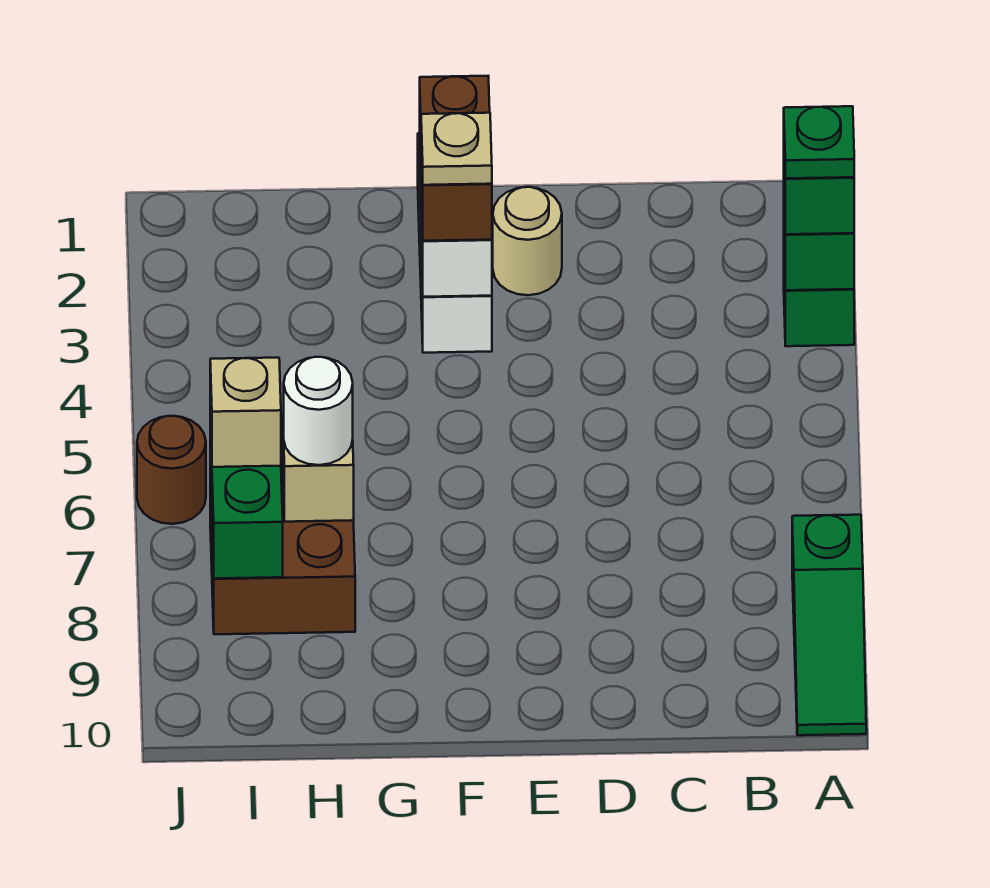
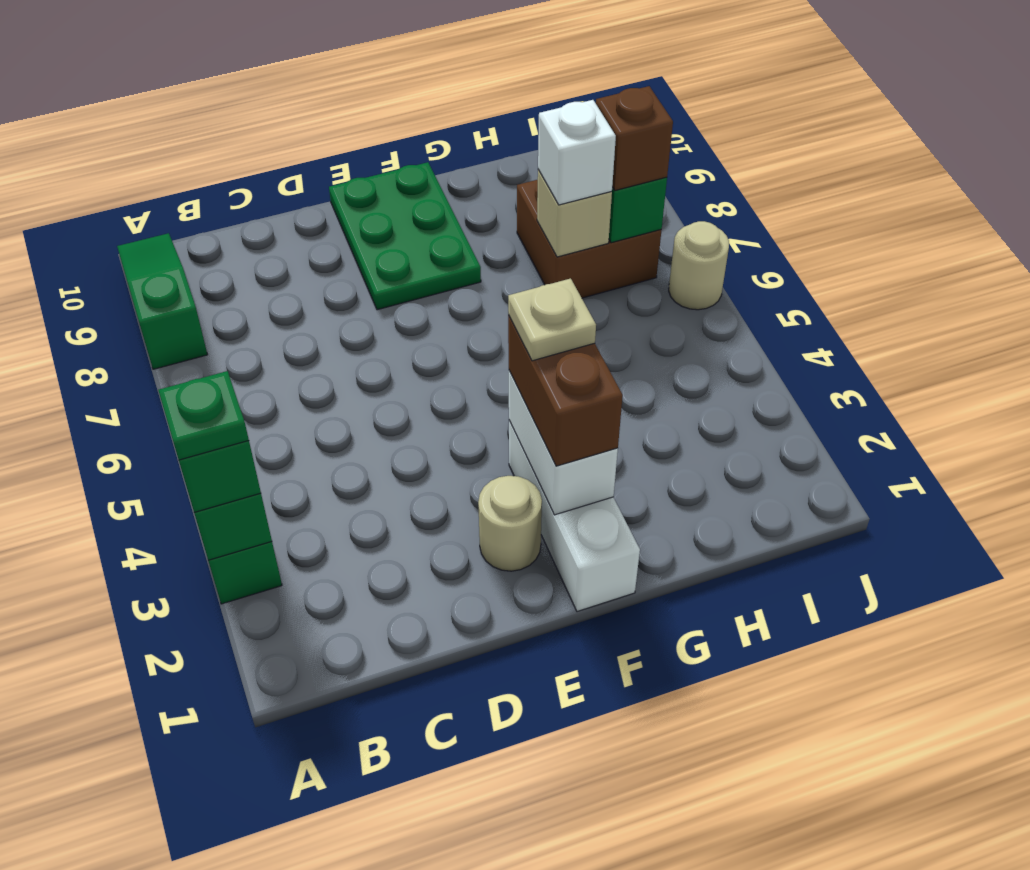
none -> green plate E8:F10 level 1
white round brick H7 level 3 -> white brick H7 level 3
tan brick I7 level 3 -> brown brick I7 level 3
brown round brick J6 level 1 -> tan round brick J6 level 1

